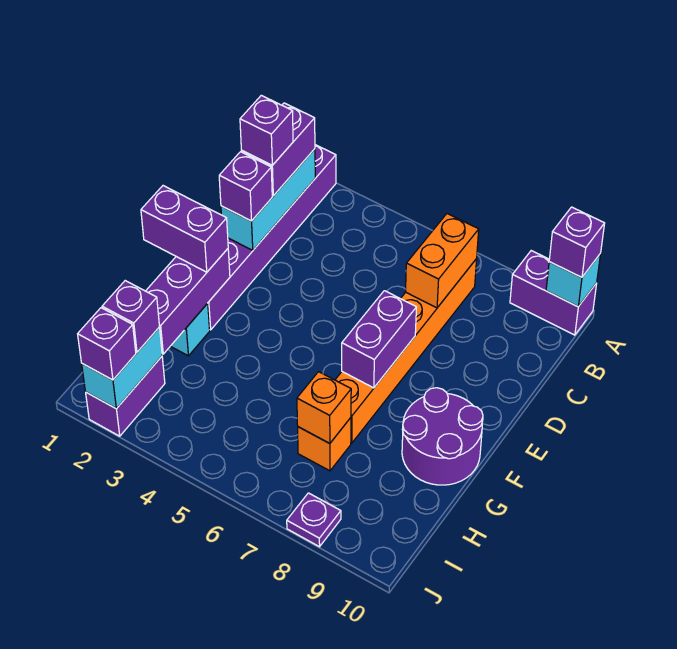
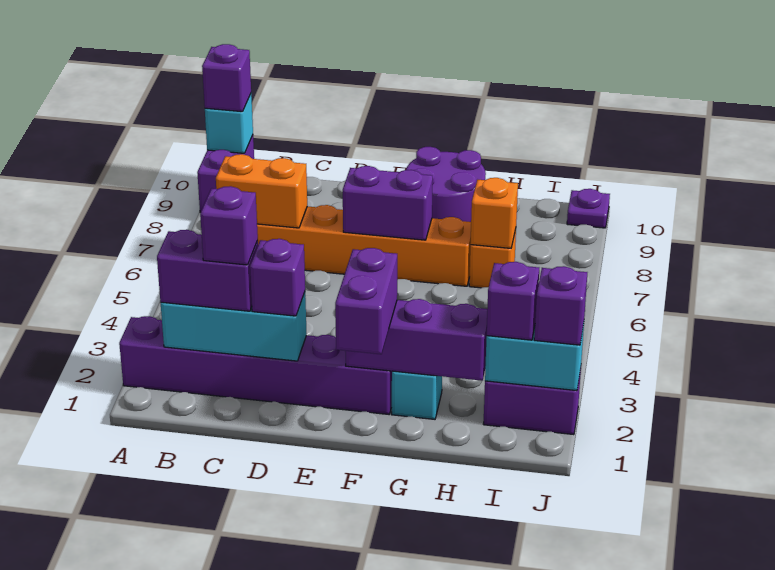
purple plate J8 level 1 -> purple plate J10 level 1

